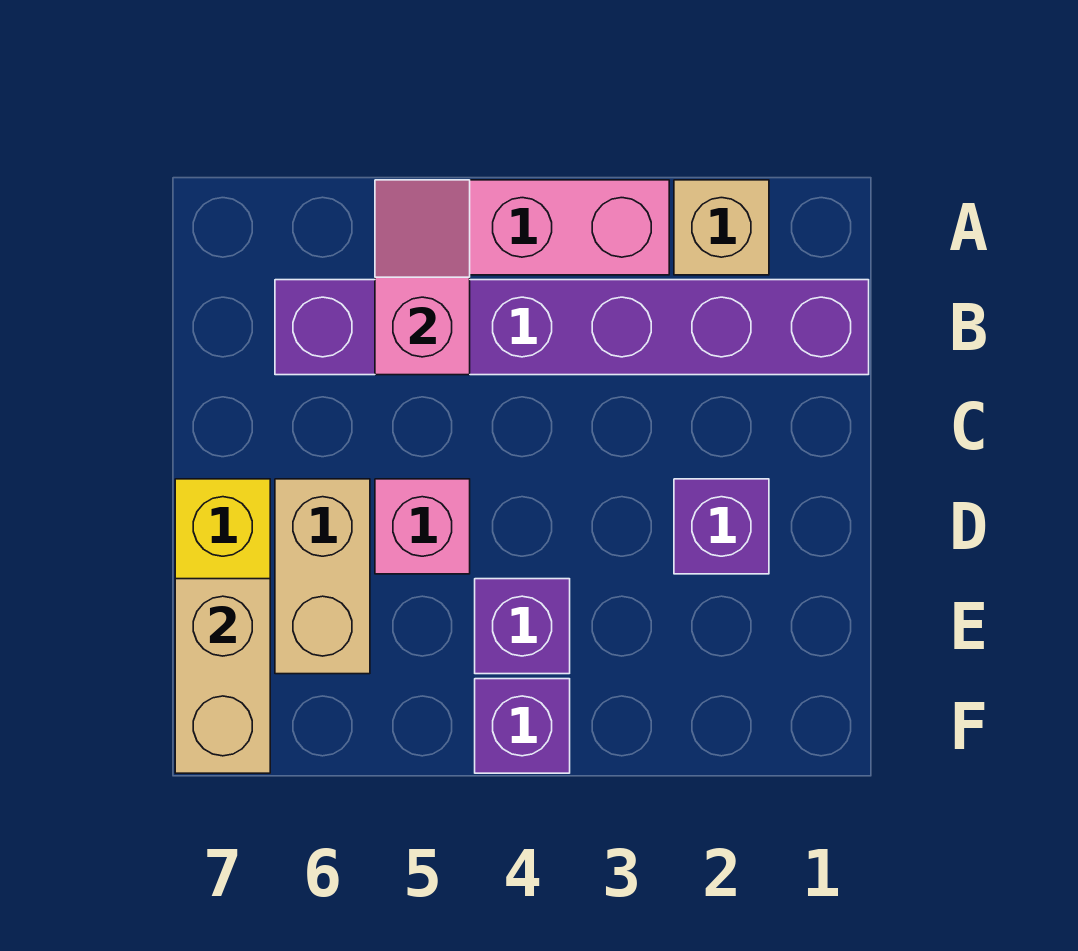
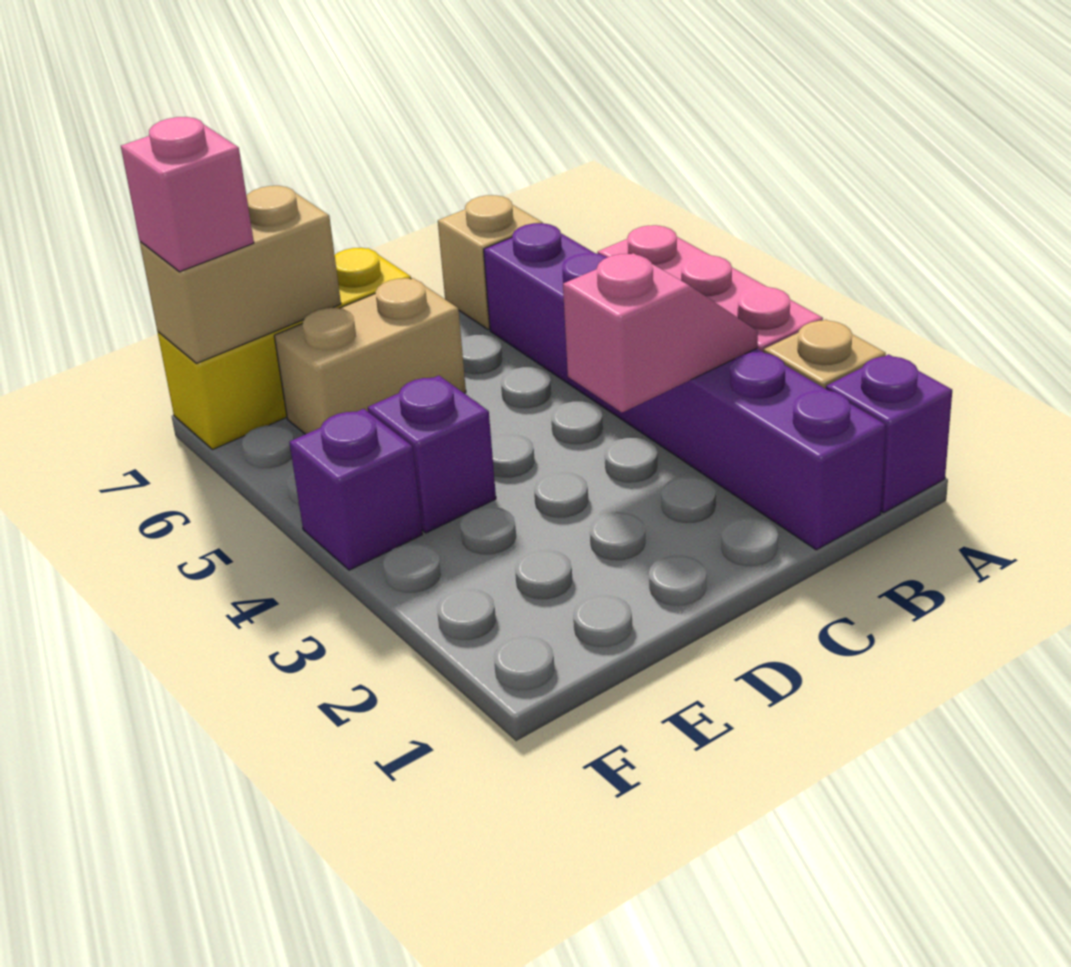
pink slope A5:B5 level 2 top B -> pink slope B3:C3 level 2 top C
none -> tan brick B7 level 1
purple brick D2 level 1 -> purple brick A1 level 1
pink brick D5 level 1 -> pink brick F7 level 3

